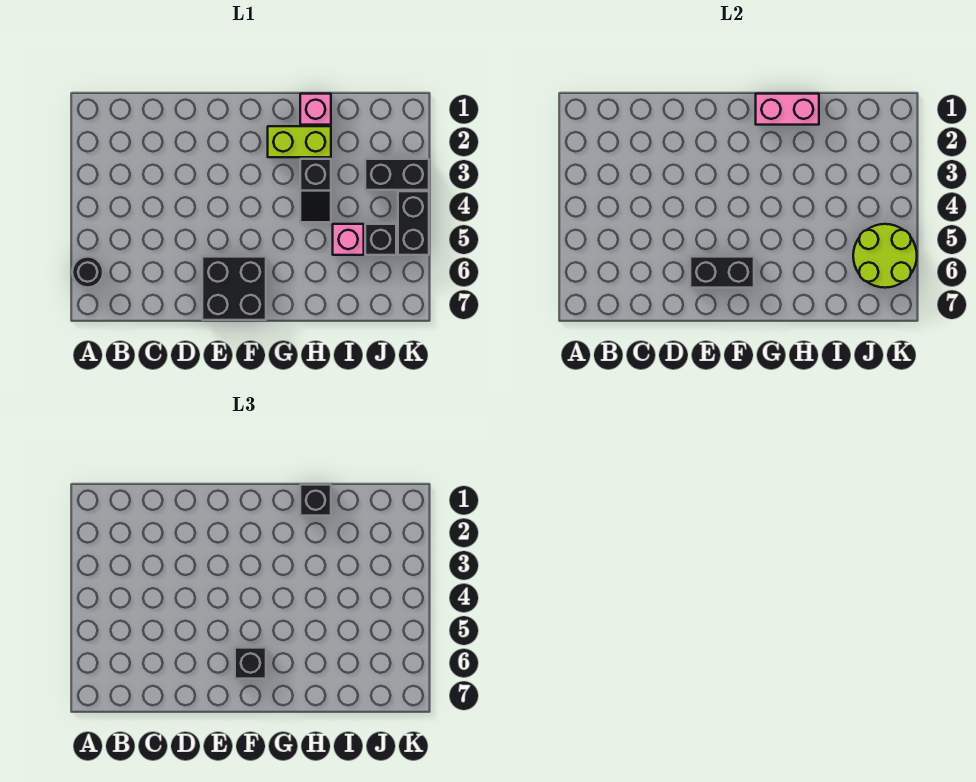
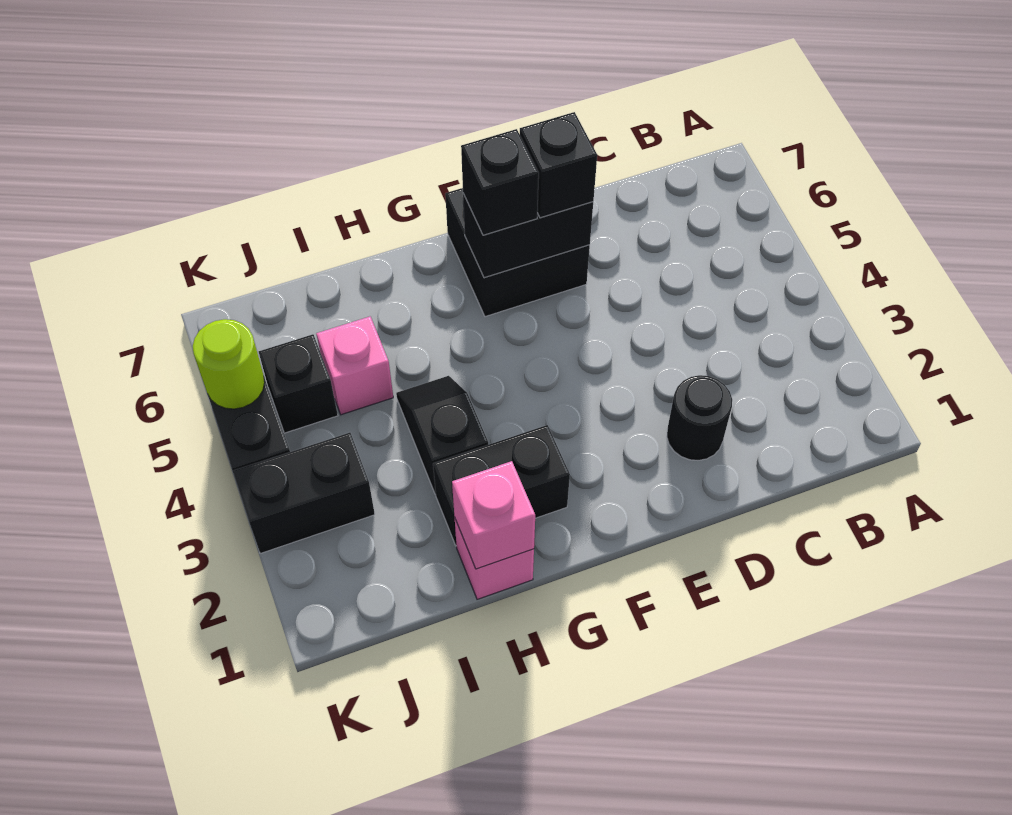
black round brick A6 level 1 -> black round brick D2 level 1
pink brick G1:H1 level 2 -> pink brick H1 level 2
lime brick G2:H2 level 1 -> black brick G2:H2 level 1
black brick H1 level 3 -> black brick E6 level 3
lime round brick J5:K6 level 2 -> lime round brick K5 level 2

